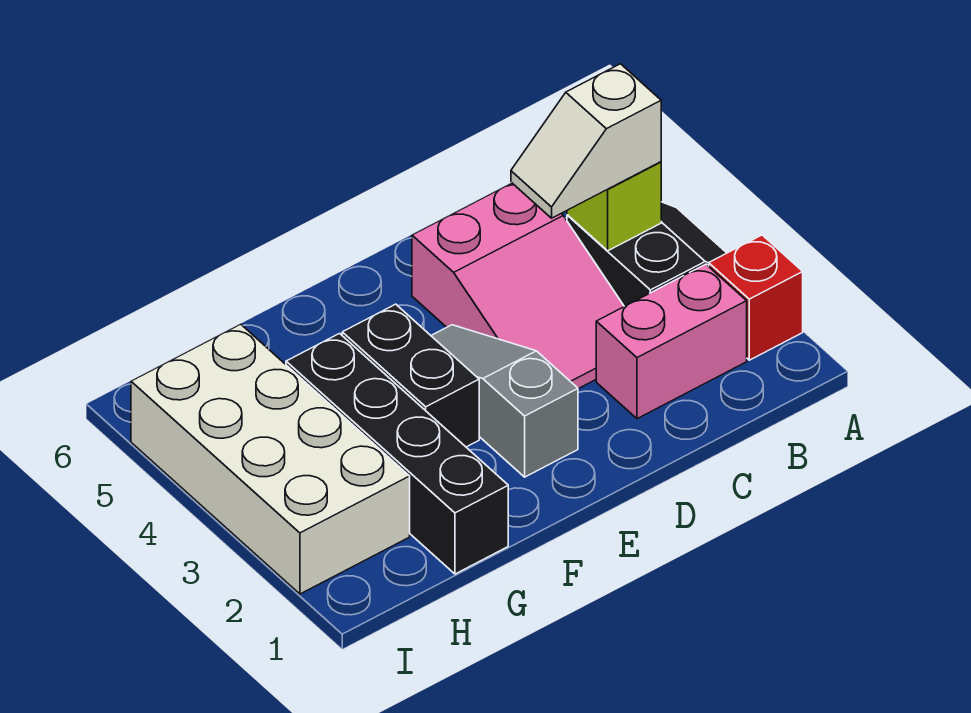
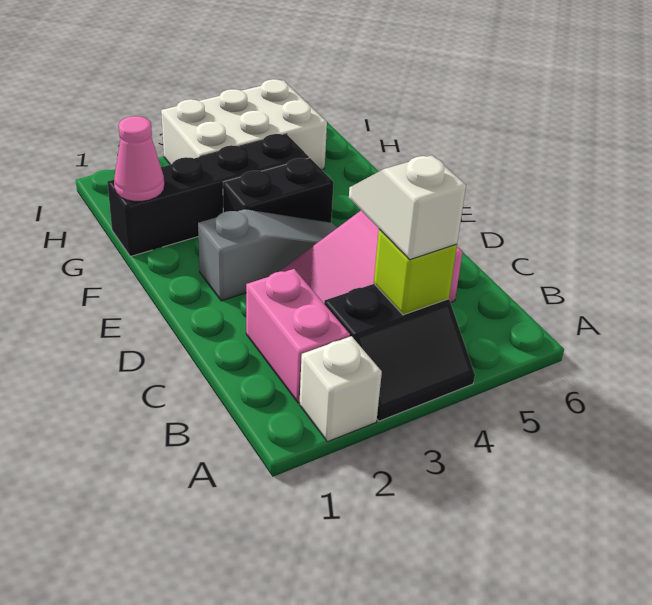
red brick A2 level 1 -> white brick A2 level 1
none -> pink cone G1 level 2
white brick H2:I5 level 1 -> white brick H3:I5 level 1

